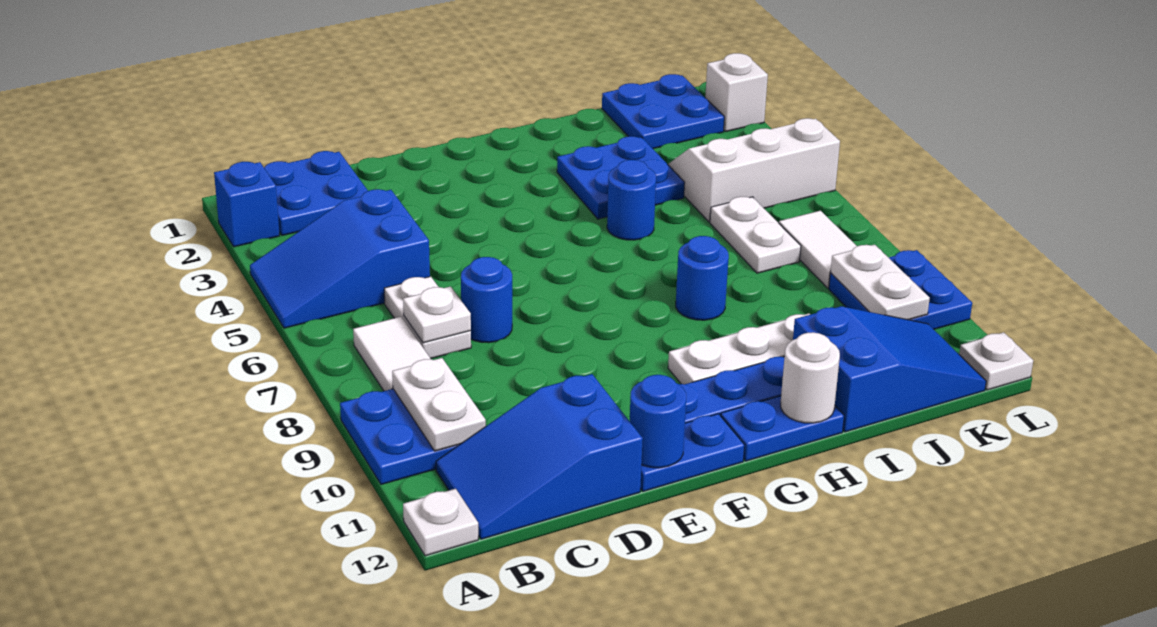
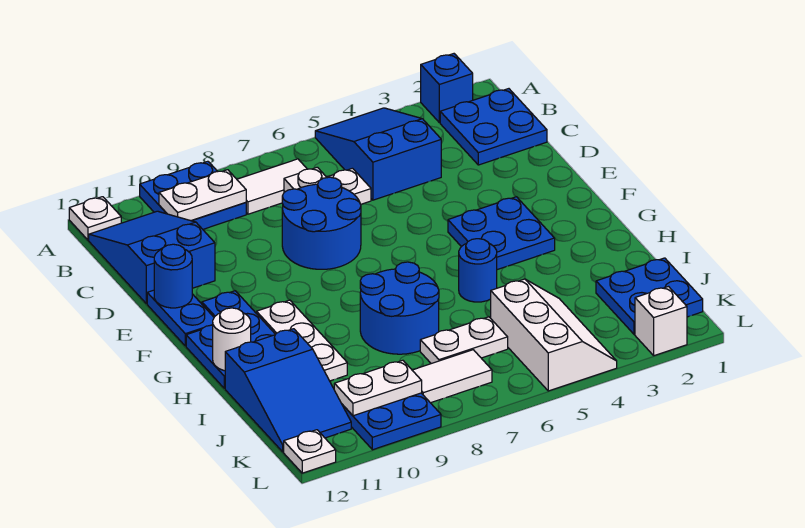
blue round brick D7 level 1 -> blue round brick D7:E8 level 1
blue plate H3:I4 level 1 -> blue plate F3:G4 level 1
blue round brick H8 level 1 -> blue round brick H7:I8 level 1

